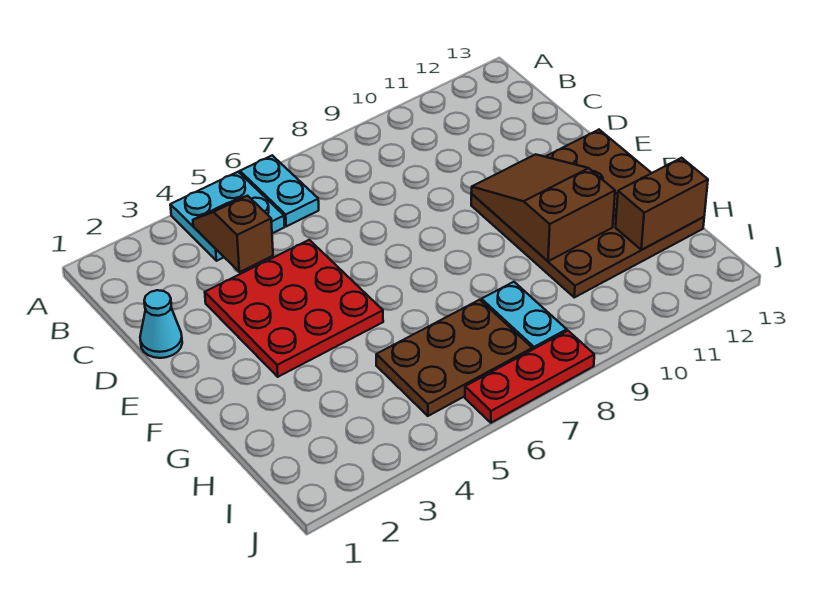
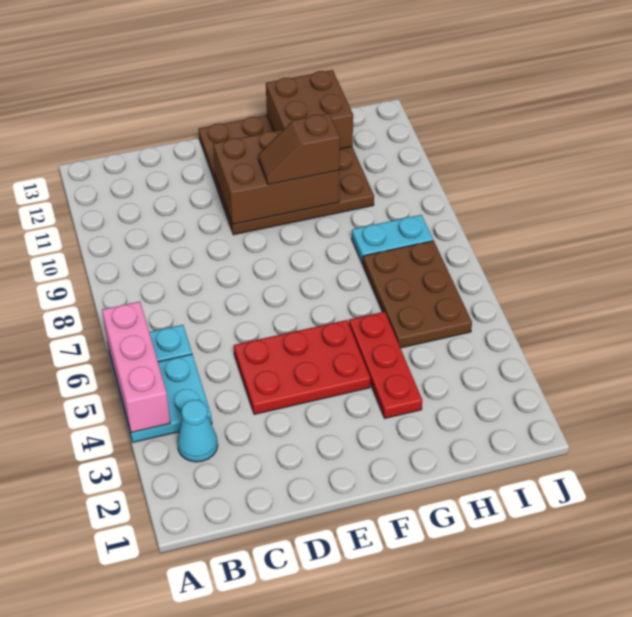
none -> pink brick A4:A6 level 2
brown slope B4:C4 level 2 top C -> brown slope F10:G10 level 3 top G
cyan cone D1 level 1 -> cyan cone B3 level 1
red plate D3:F5 level 1 -> red plate D4:F5 level 1
brown slope E10:G11 level 2 top G -> brown brick E10:G11 level 2
brown brick H12:H13 level 2 -> brown brick G12:H13 level 2
red plate J6:J8 level 1 -> red plate G3:G5 level 1

